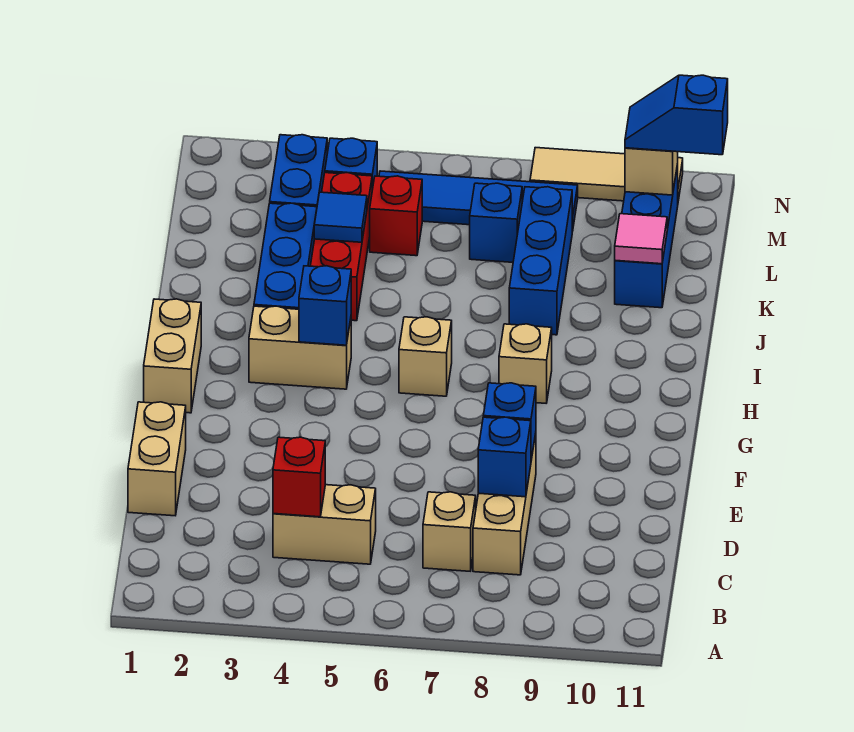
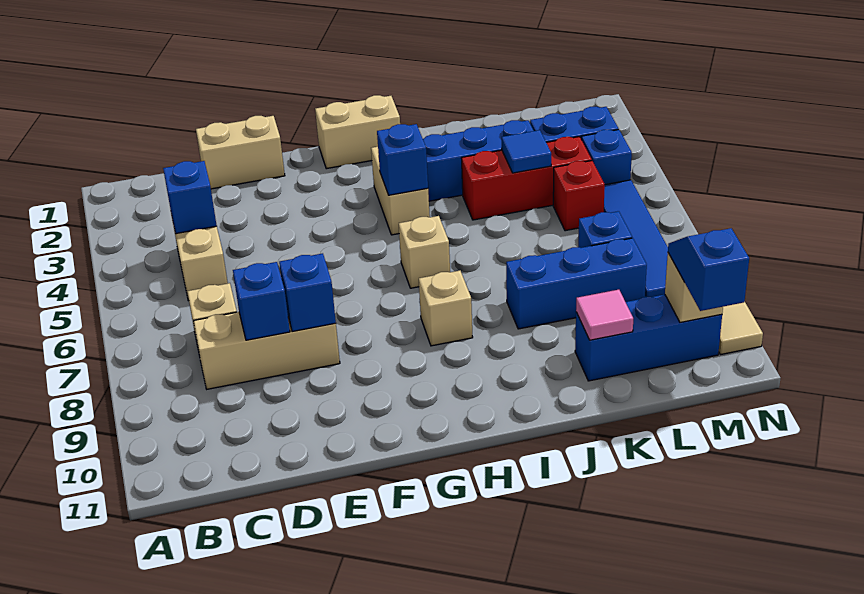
red brick C4 level 2 -> blue brick C4 level 2

